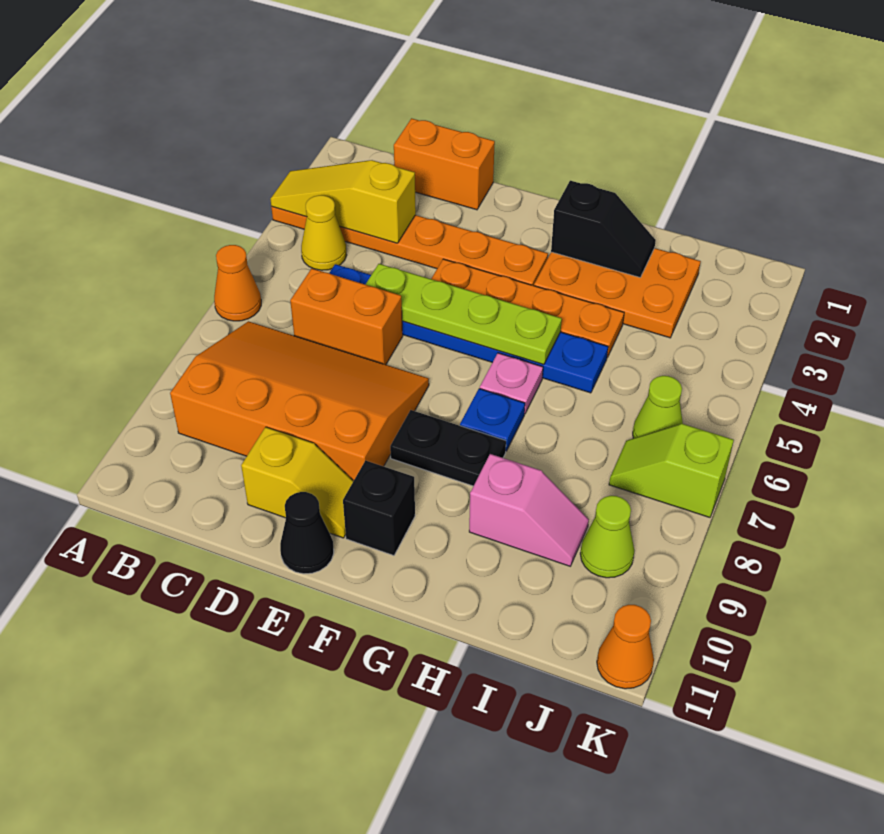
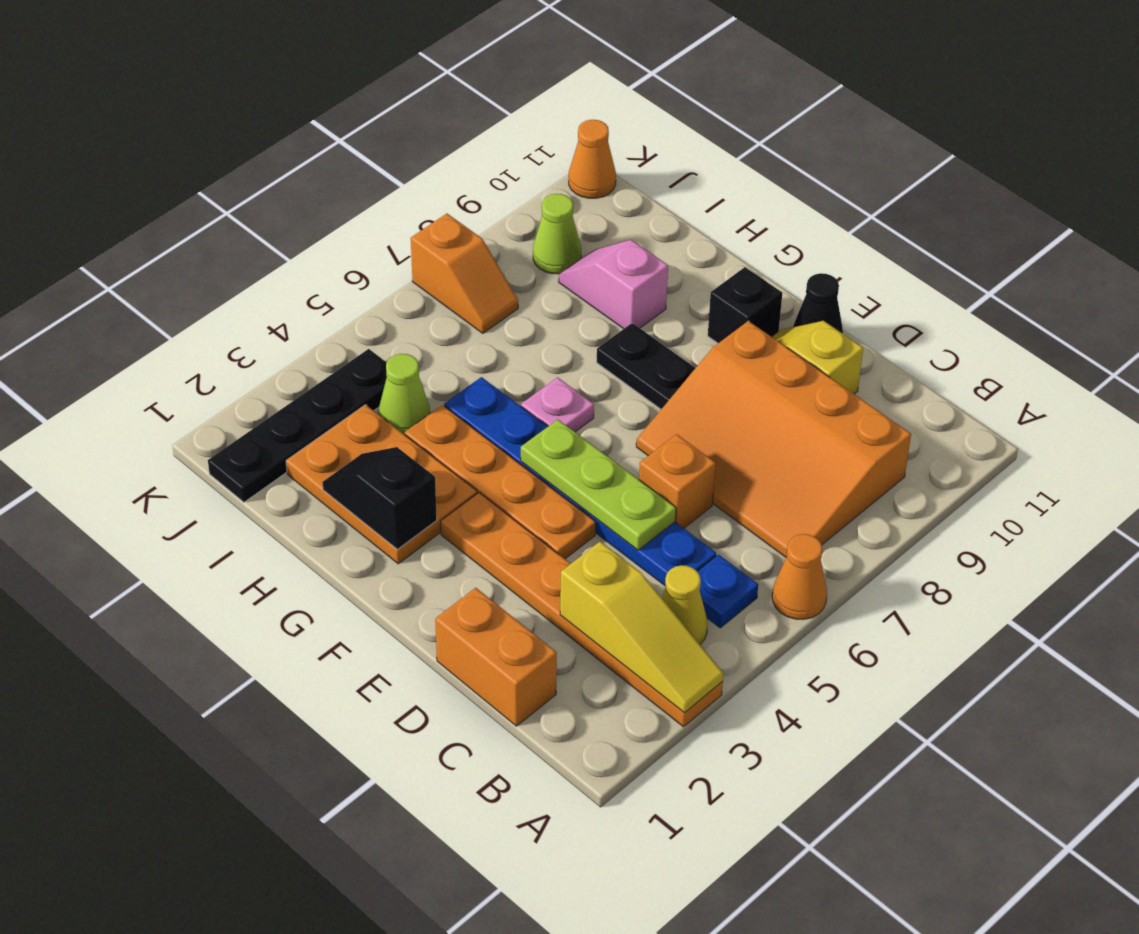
orange brick C6:D6 level 1 -> orange brick D6 level 1
lime plate D5:G5 level 2 -> lime plate D5:F5 level 2
blue plate G7 level 1 -> blue plate B5 level 1
none -> black plate J1:J4 level 1
lime cone J6 level 1 -> lime cone I4 level 1
lime slope J7:K7 level 1 top K -> orange slope J7:K7 level 1 top K

